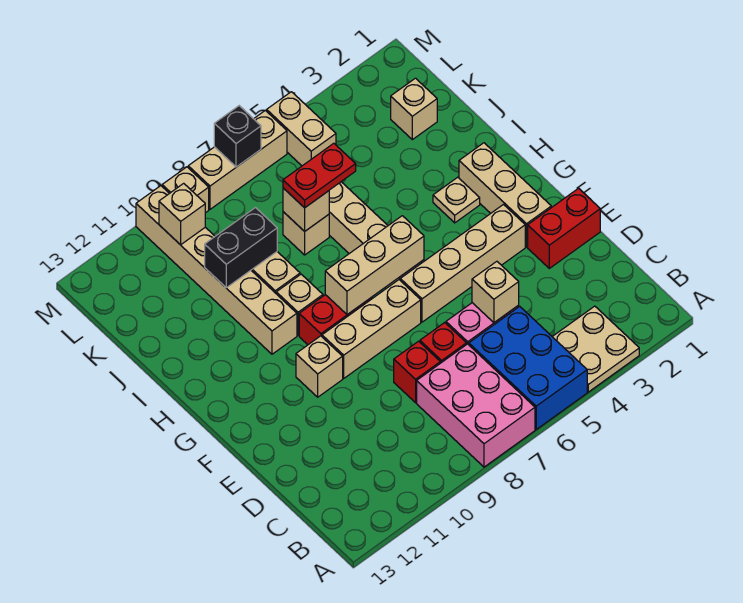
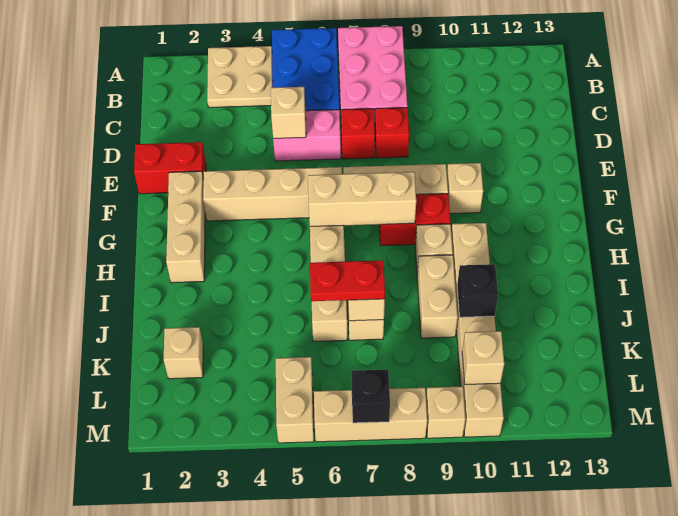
tan plate H3 level 1 -> none
black brick J9:J10 level 2 -> black brick J10 level 2

